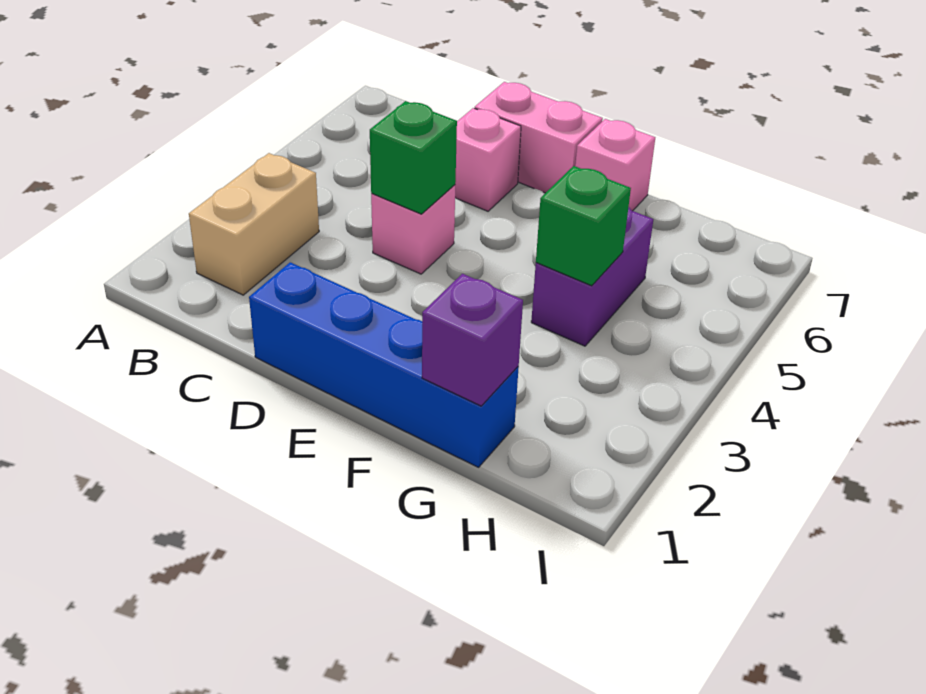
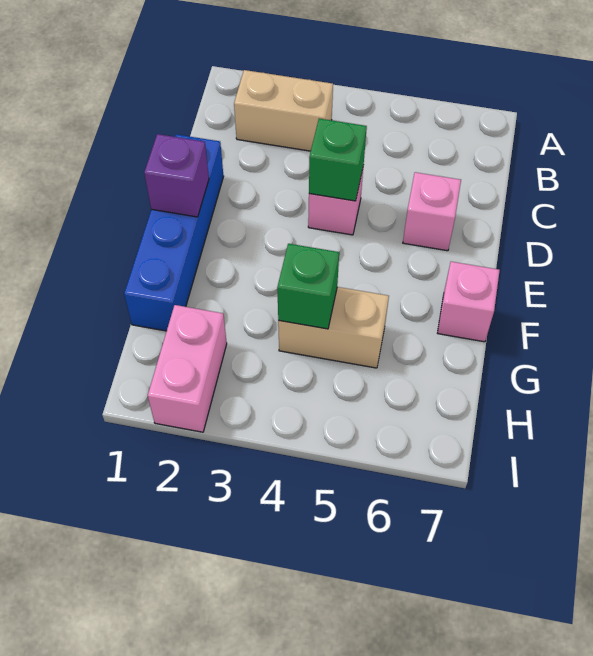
pink brick D7:E7 level 1 -> pink brick H2:I2 level 1
purple brick G1 level 2 -> purple brick E1 level 2
purple brick G4:G5 level 1 -> tan brick G4:G5 level 1

